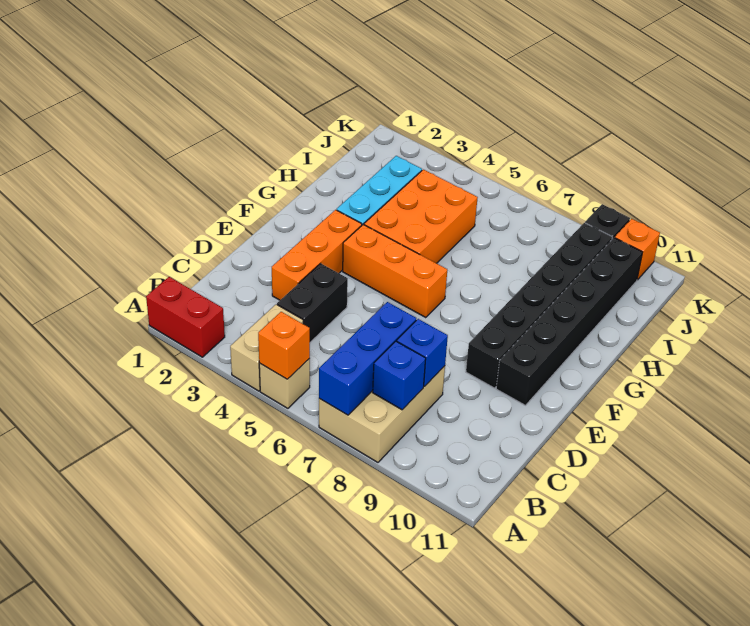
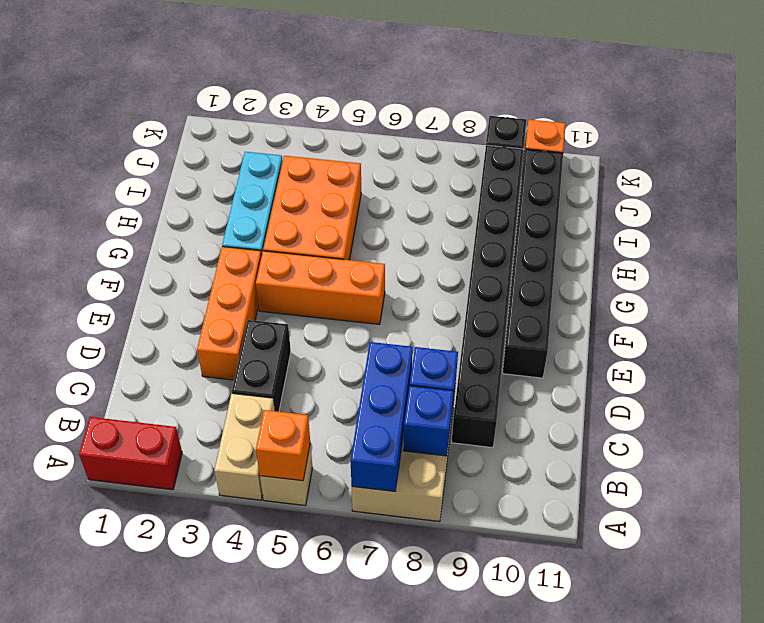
black brick E9:J9 level 1 -> black brick C9:J9 level 1

